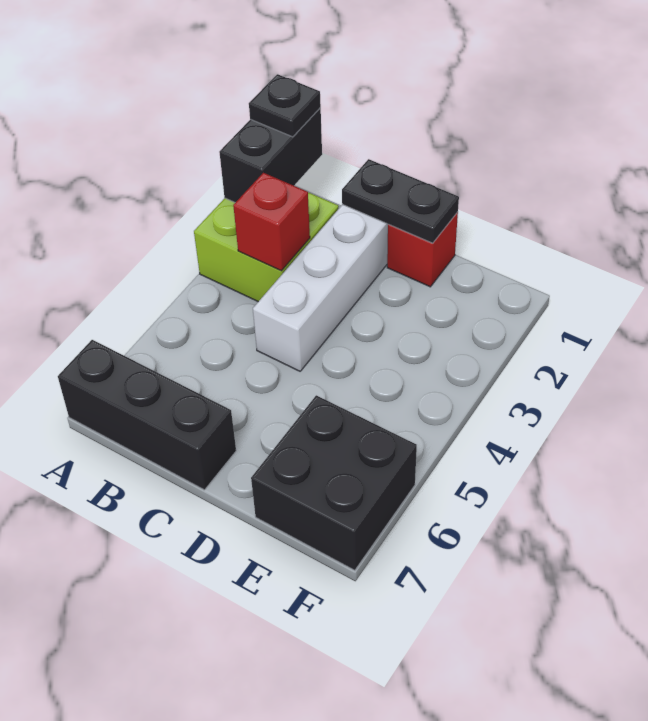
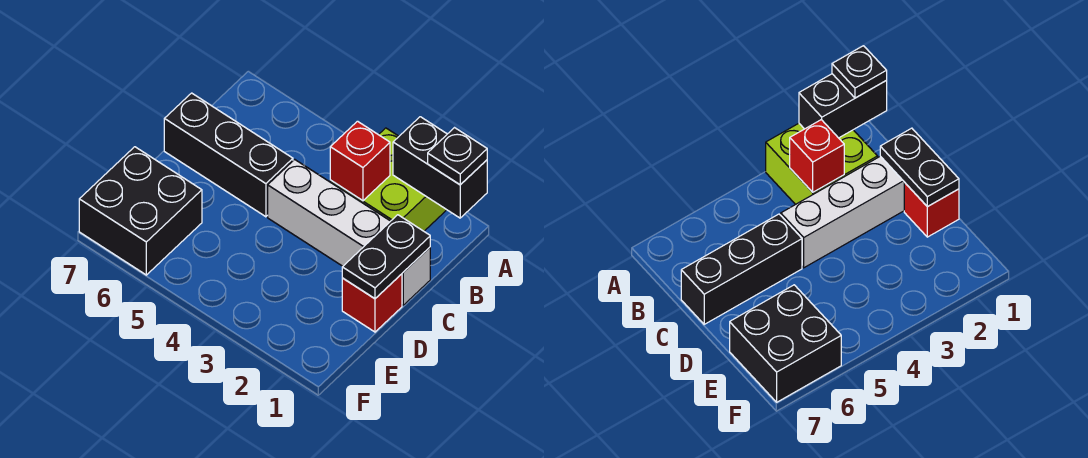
black brick A7:C7 level 1 -> black brick C5:C7 level 1

